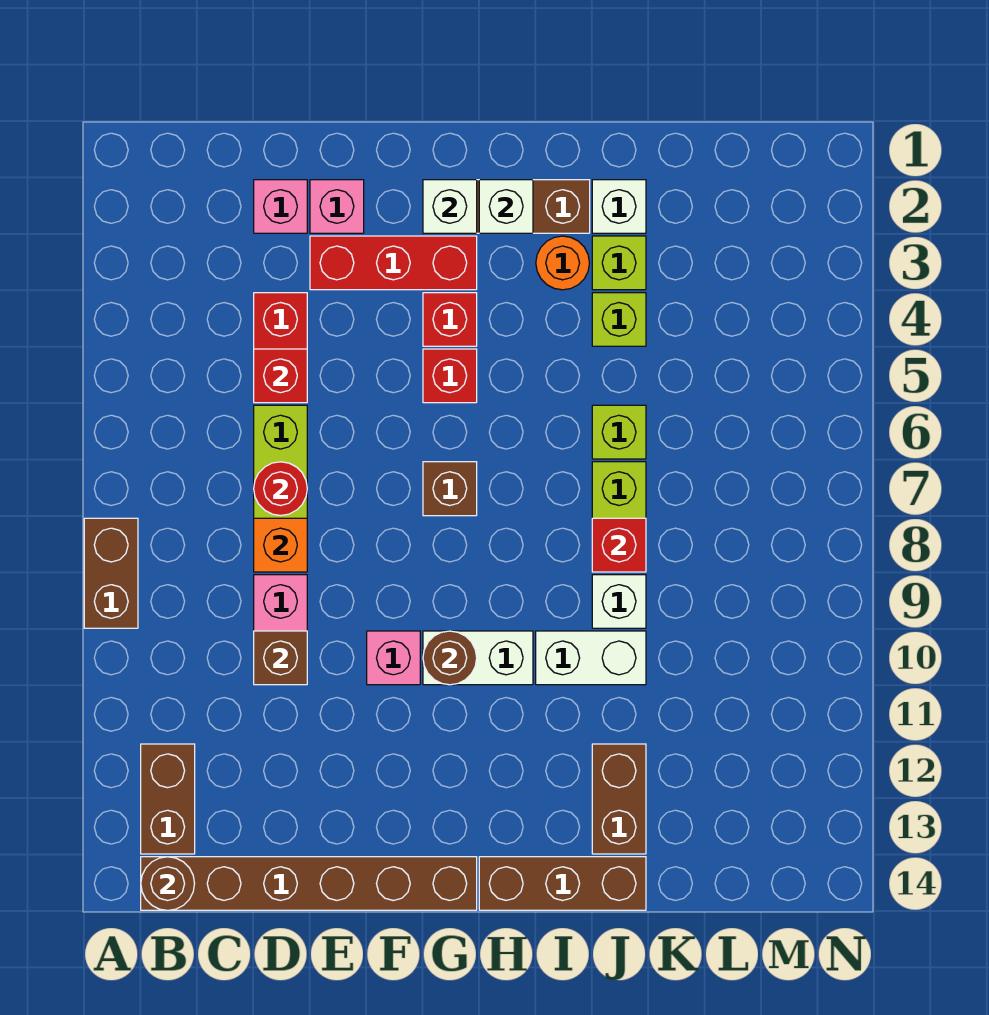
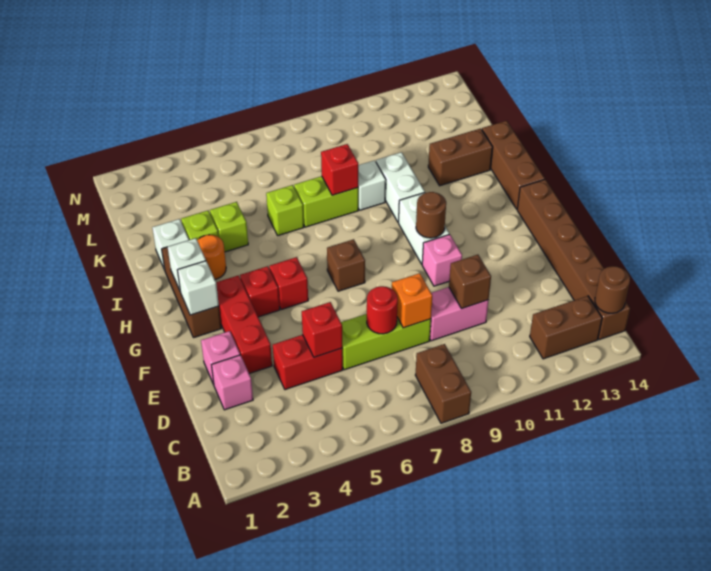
brown brick A8:A9 level 1 -> brown brick A8:B8 level 1

